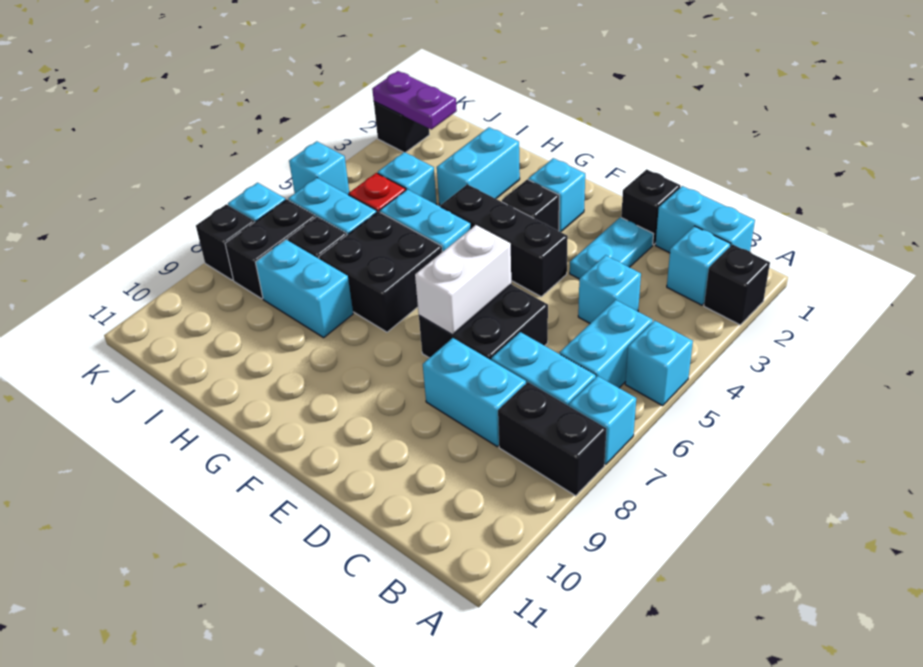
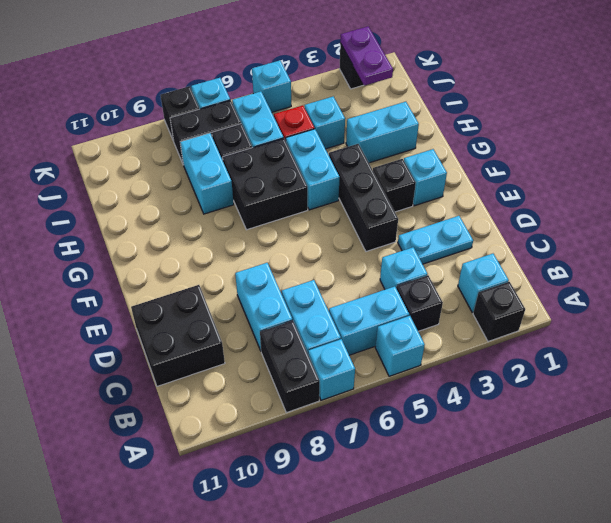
cyan brick B1:C1 level 1 -> none
black brick D1 level 1 -> black brick B4 level 1
black brick D6:E7 level 1 -> black brick C10:D11 level 1
white brick E6:E7 level 2 -> none

